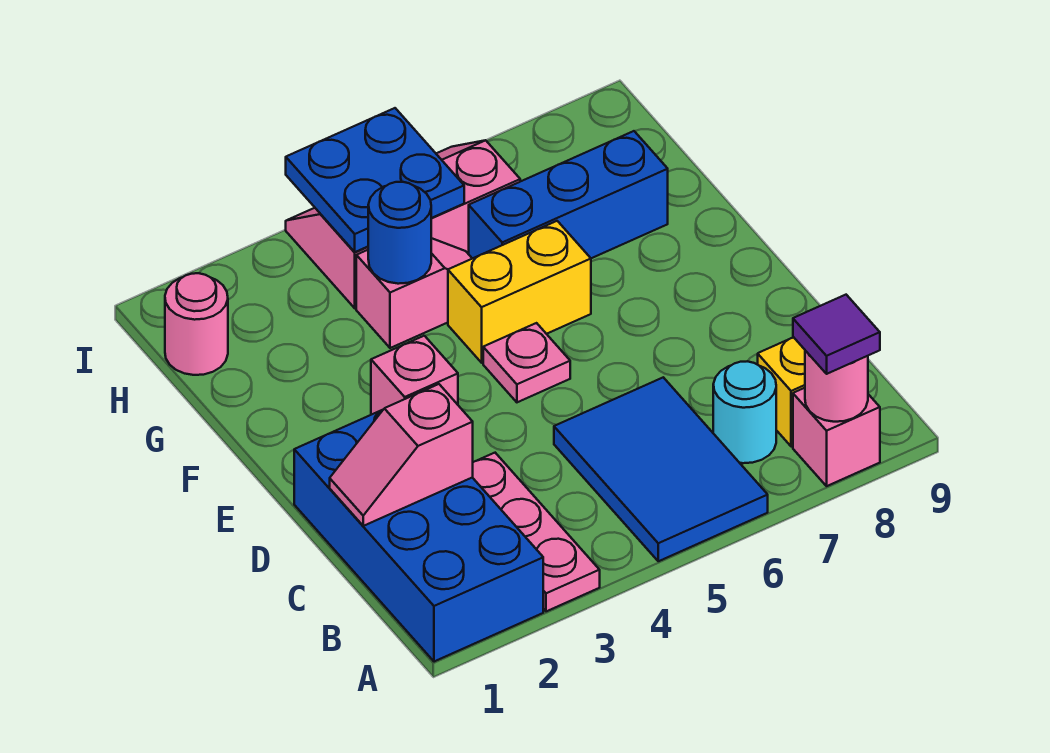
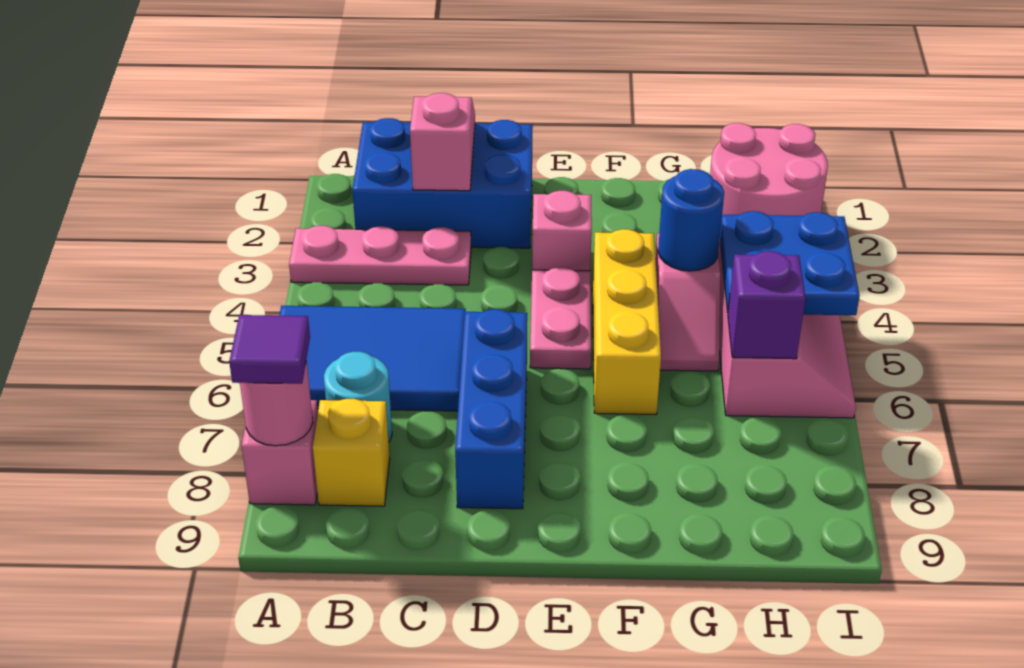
blue brick A1:D2 level 1 -> blue brick B1:D2 level 1
pink plate E5 level 1 -> pink plate E4:E5 level 1
yellow brick F5:F6 level 1 -> yellow brick F4:F6 level 1
blue brick G6:G8 level 1 -> blue brick D6:D8 level 1
pink round brick H1 level 1 -> pink round brick H1:I2 level 1
none -> purple brick H6 level 2

